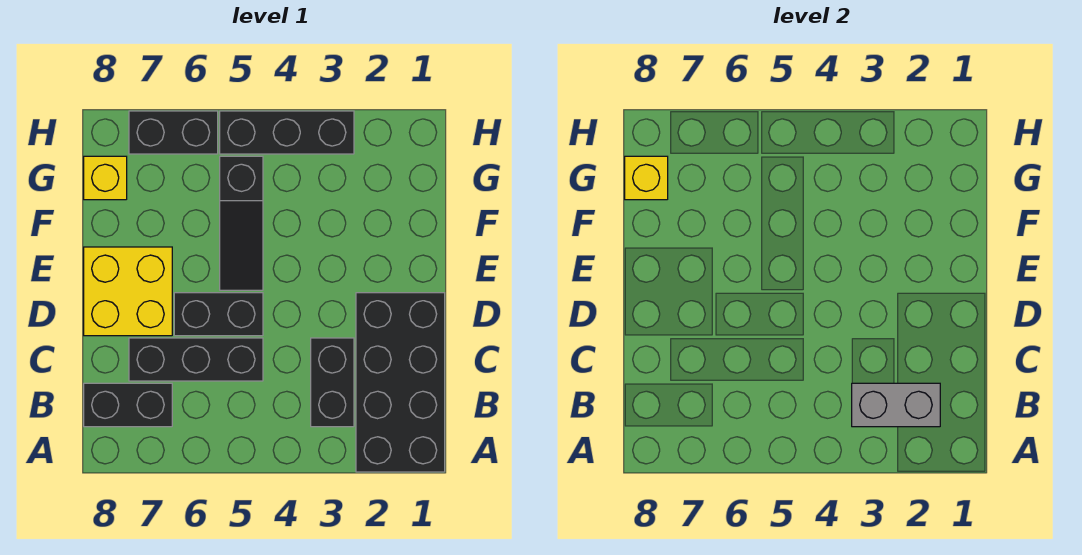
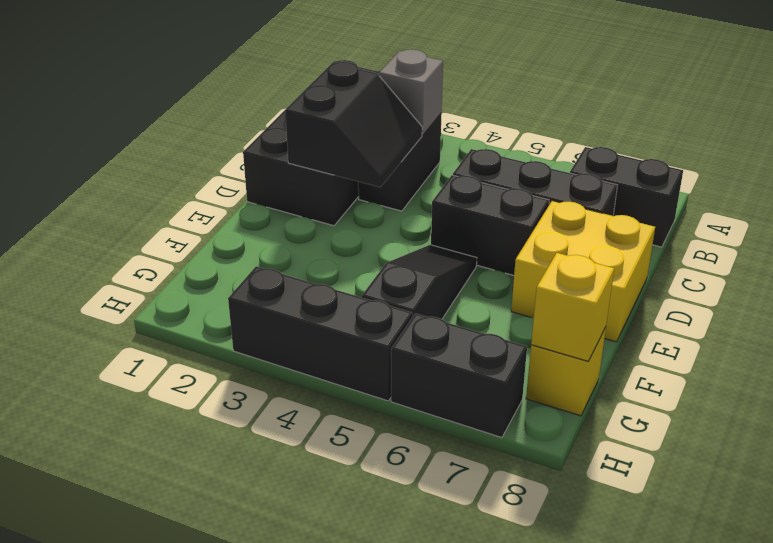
grey brick B2:B3 level 2 -> grey brick B3 level 2
none -> black slope C2:D3 level 2 top 2

